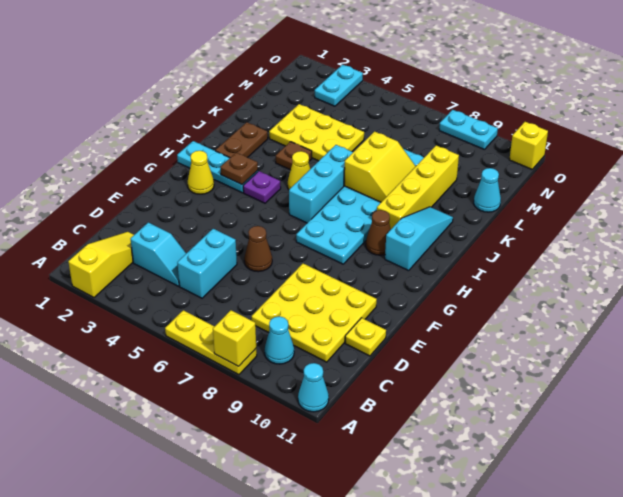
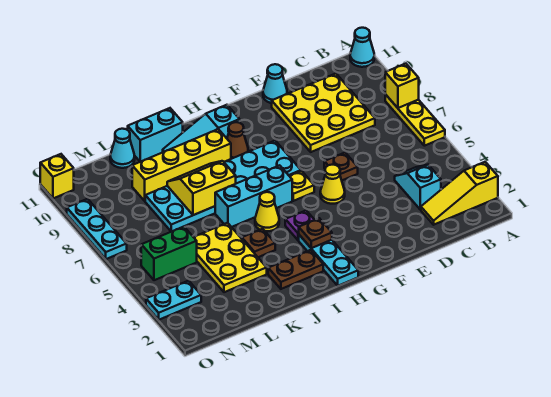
cyan cone B9 level 1 -> cyan cone E11 level 1
cyan brick C5:D5 level 1 -> cyan brick J11:K11 level 1
yellow plate D11 level 1 -> yellow plate G6 level 1
brown cone E6 level 1 -> brown plate E6 level 1
yellow cone G2 level 1 -> yellow cone F5 level 1
none -> green brick M5:N5 level 1
cyan plate O8:O9 level 1 -> cyan plate O7:O9 level 1

